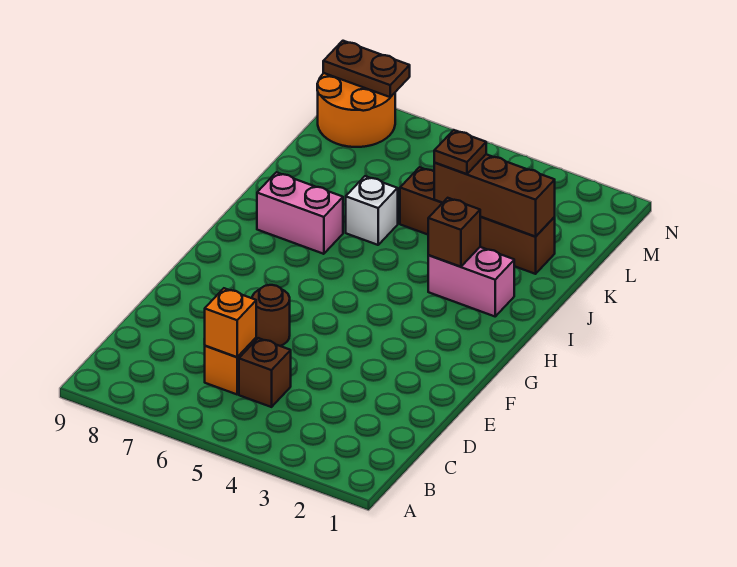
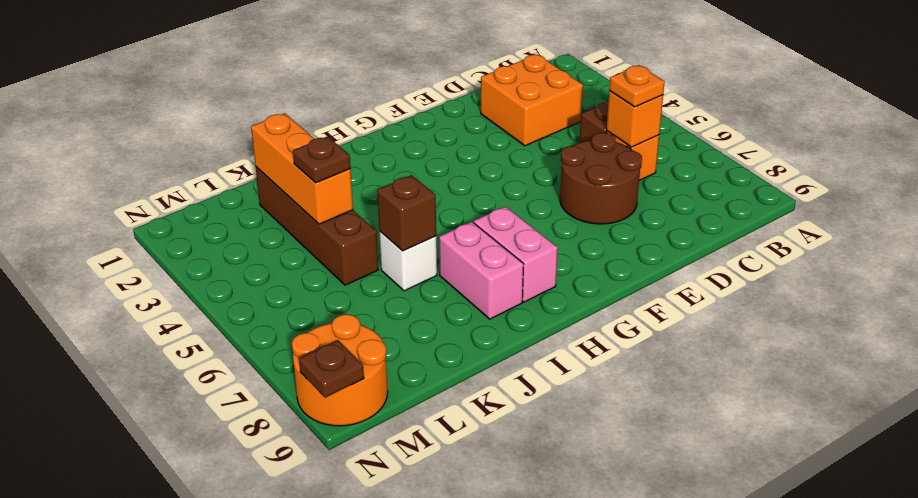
none -> orange brick C2:D3 level 1
none -> orange plate C6 level 3
brown round brick E6 level 1 -> brown round brick D6:E7 level 1
pink brick I2:I3 level 1 -> pink brick H7:H8 level 1
brown brick I3 level 2 -> brown brick J6 level 2
brown brick K2:K4 level 2 -> orange brick K2:K4 level 2
brown plate N8:N9 level 2 -> brown plate N9 level 2

